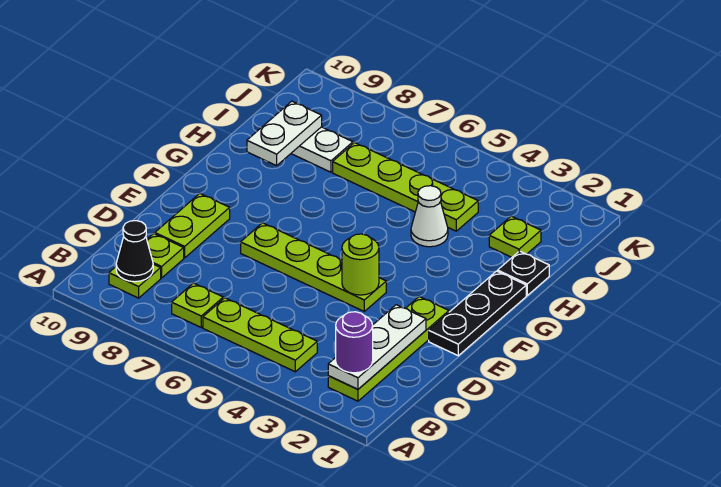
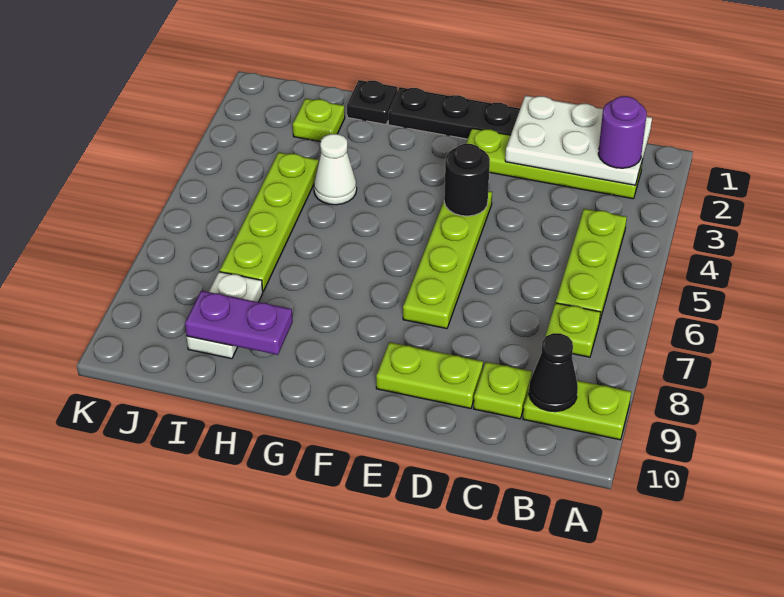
white plate B2:D2 level 2 -> white plate B1:D2 level 2
lime plate B9 level 1 -> lime plate A9:B9 level 1
lime round brick E4 level 2 -> black round brick E4 level 2
white plate H9:I9 level 2 -> purple plate H9:I9 level 2

